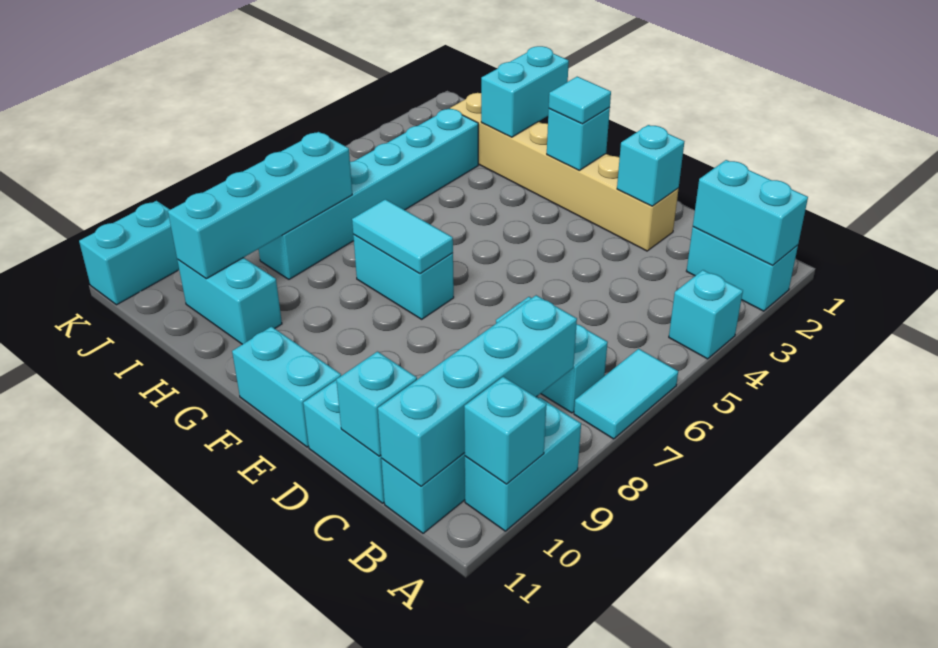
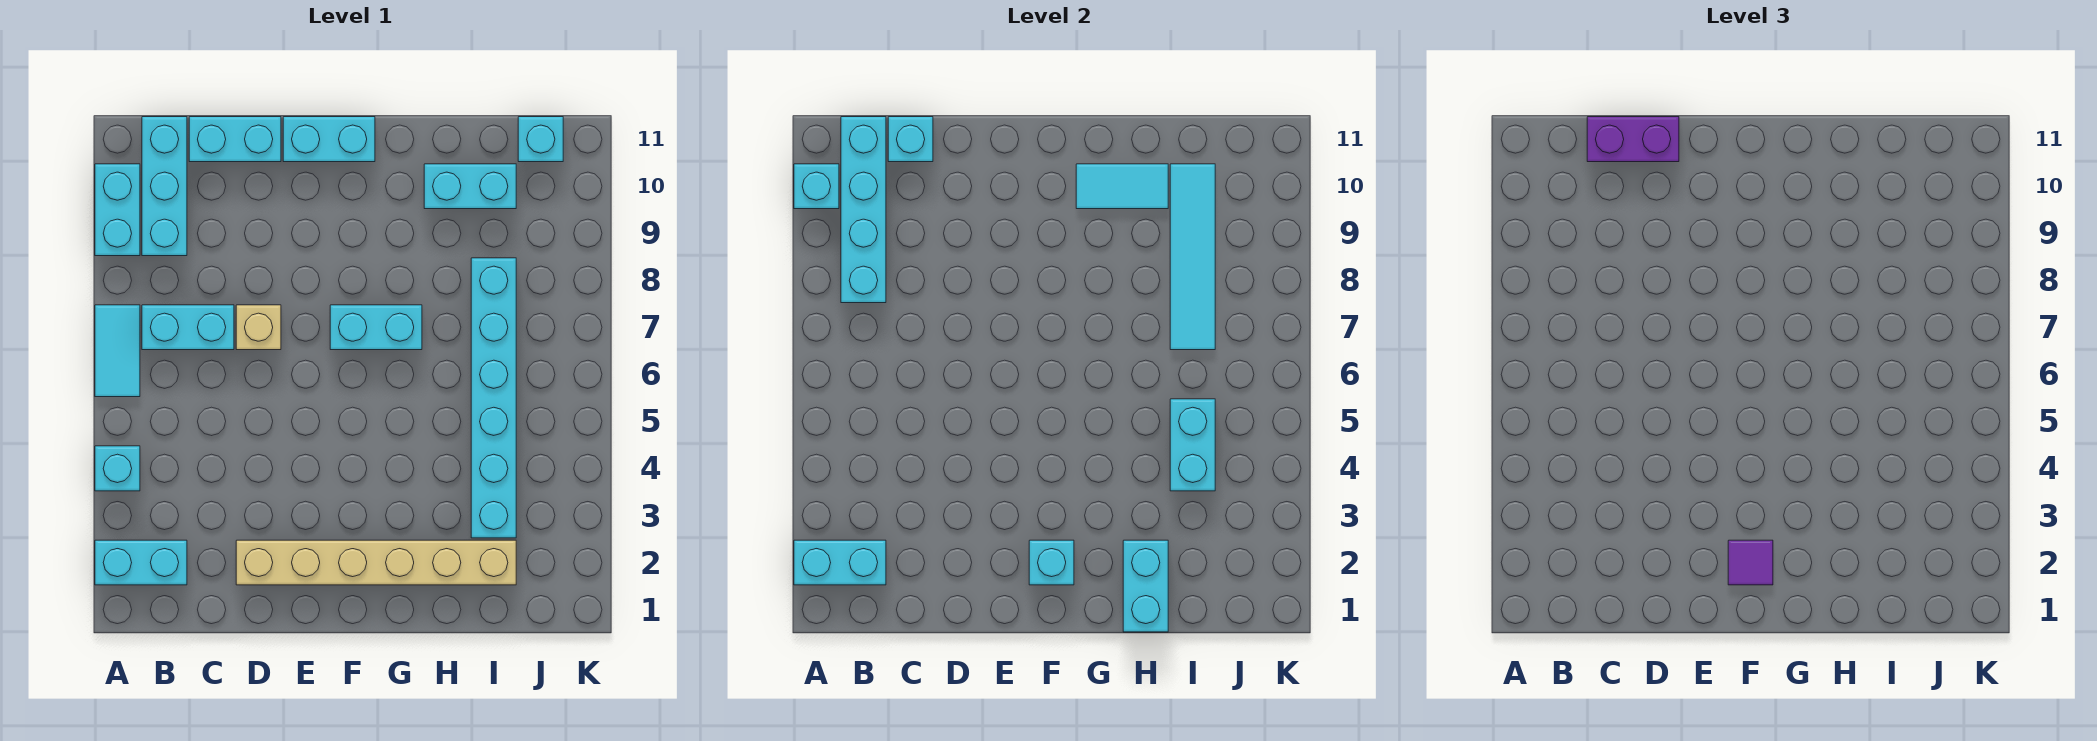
none -> purple brick C11:D11 level 3
cyan brick D2 level 2 -> cyan brick J11 level 1
none -> tan brick D7 level 1
cyan tile F2 level 3 -> purple tile F2 level 3
cyan tile F7:G7 level 2 -> cyan tile G10:H10 level 2
cyan brick I7:I10 level 2 -> cyan tile I7:I10 level 2
cyan brick K10:K11 level 1 -> cyan brick I4:I5 level 2

